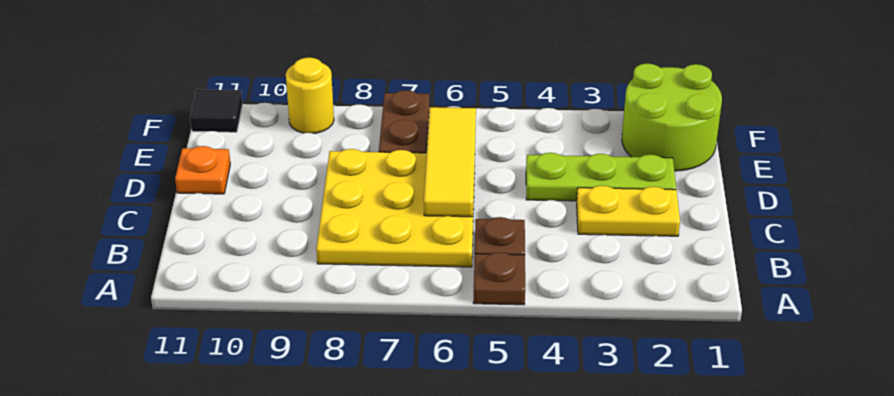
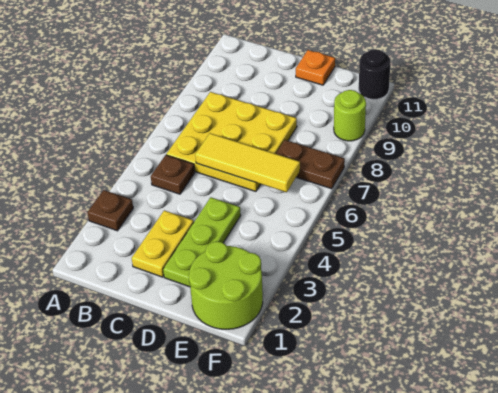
brown plate A5 level 1 -> brown plate A3 level 1
yellow round brick F9 level 1 -> lime round brick F9 level 1
black tile F11 level 1 -> black round brick F11 level 1

